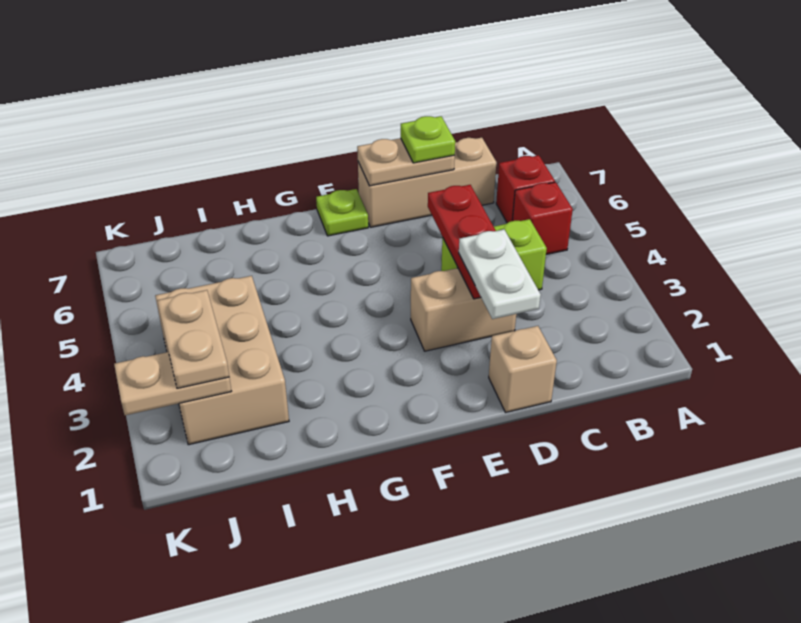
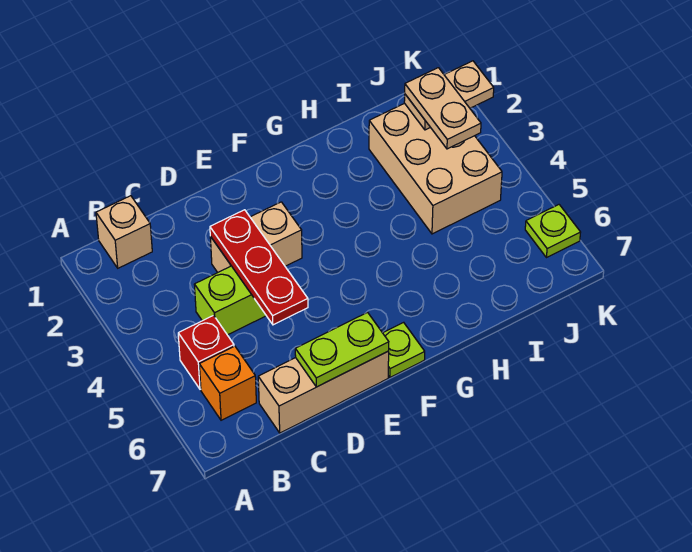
red brick B6 level 1 -> orange brick B6 level 1
tan brick D1 level 1 -> tan brick B1 level 1
white plate D2:D3 level 3 -> none
tan plate D7:E7 level 2 -> lime plate D7:E7 level 2
lime plate D7 level 3 -> lime plate K6 level 1

